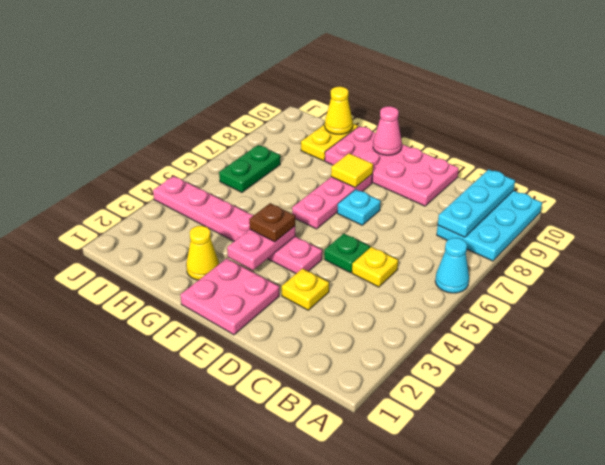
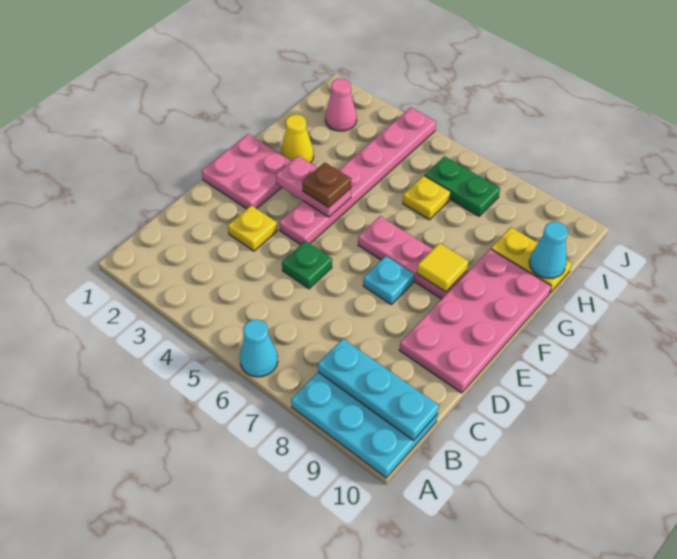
yellow plate C5 level 1 -> yellow plate H6 level 1
pink cone F10 level 2 -> pink cone I2 level 1
yellow cone H10 level 2 -> cyan cone H10 level 2

